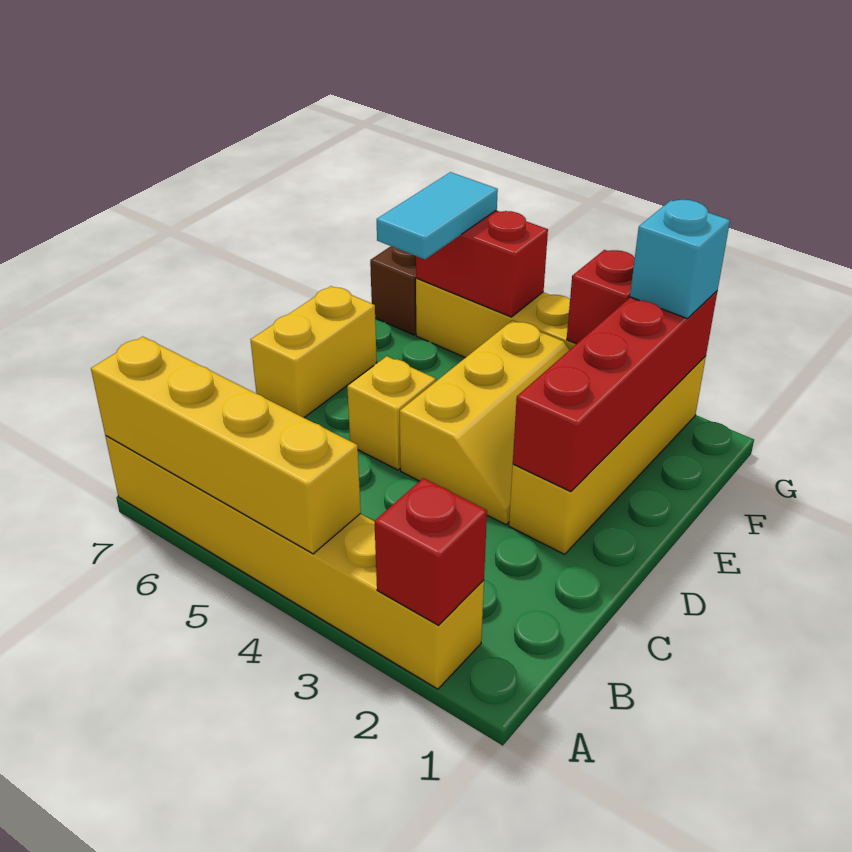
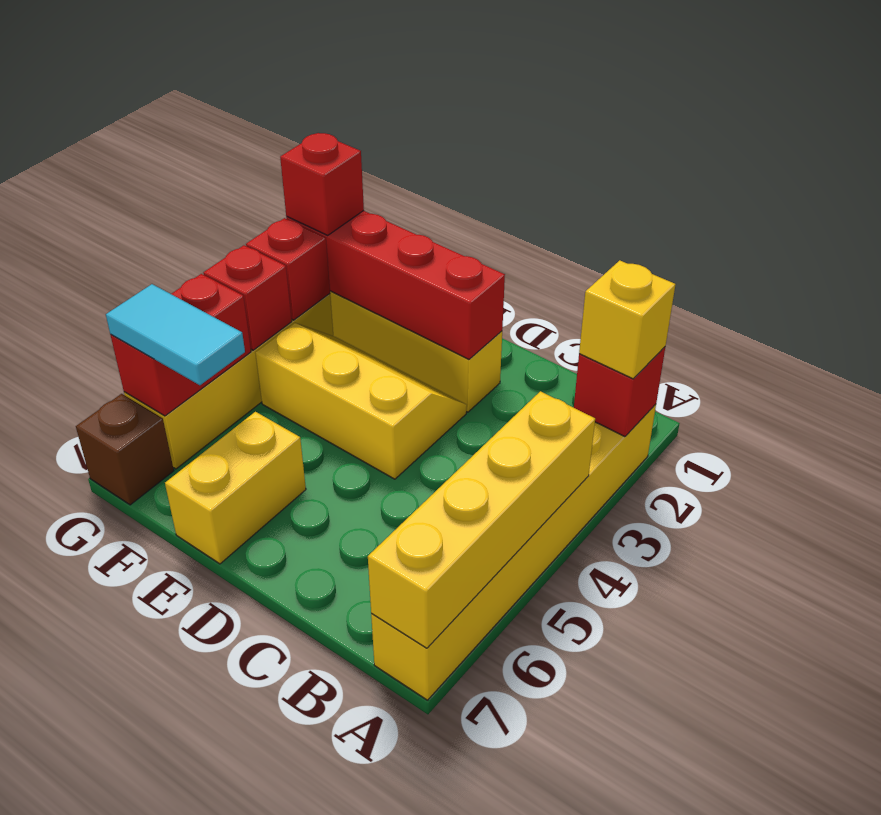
yellow brick D5 level 1 -> yellow brick A2 level 3
yellow brick D7:E7 level 1 -> yellow brick E6:E7 level 1
cyan brick G2 level 3 -> red brick G2 level 3
none -> red brick G4 level 2

